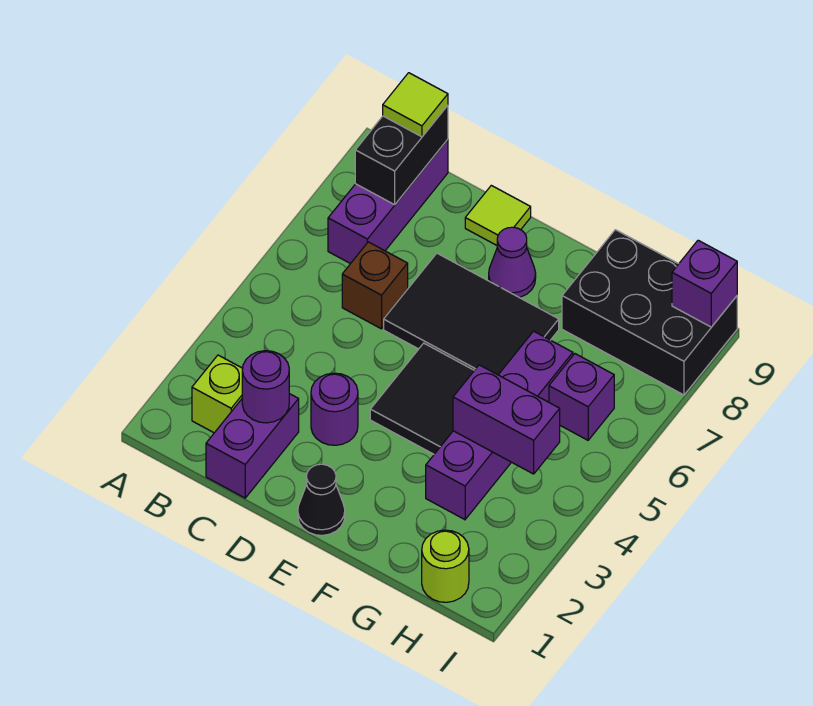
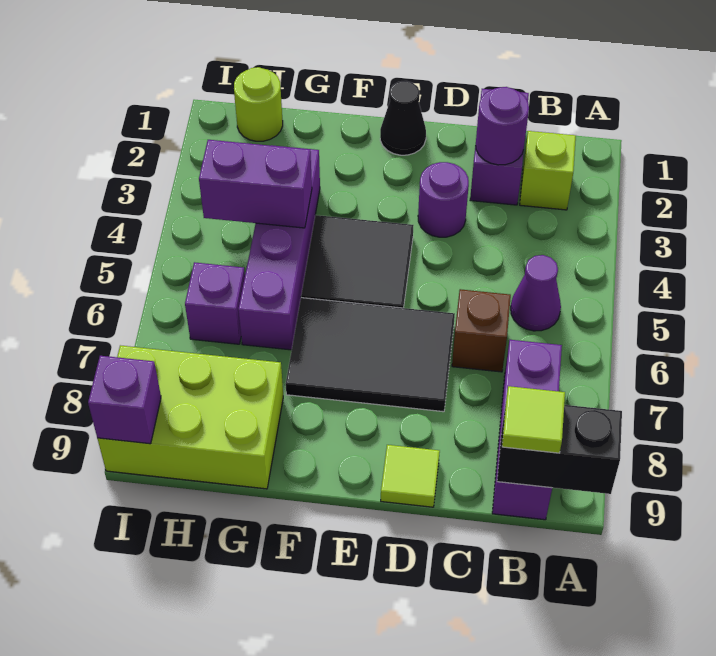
black brick B8:B9 level 2 -> black brick A9:B9 level 2
purple cone E8 level 1 -> purple cone B5 level 1
black brick G8:I9 level 1 -> lime brick G8:I9 level 1

